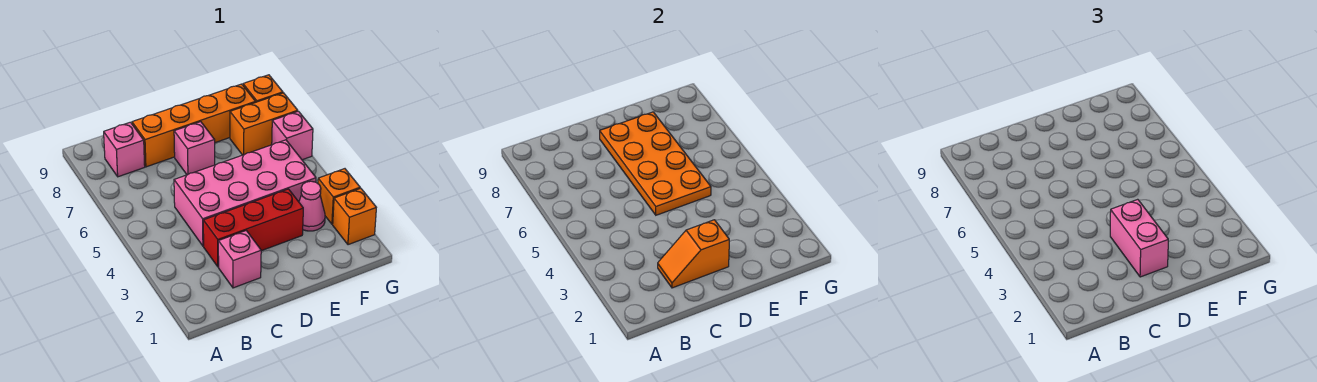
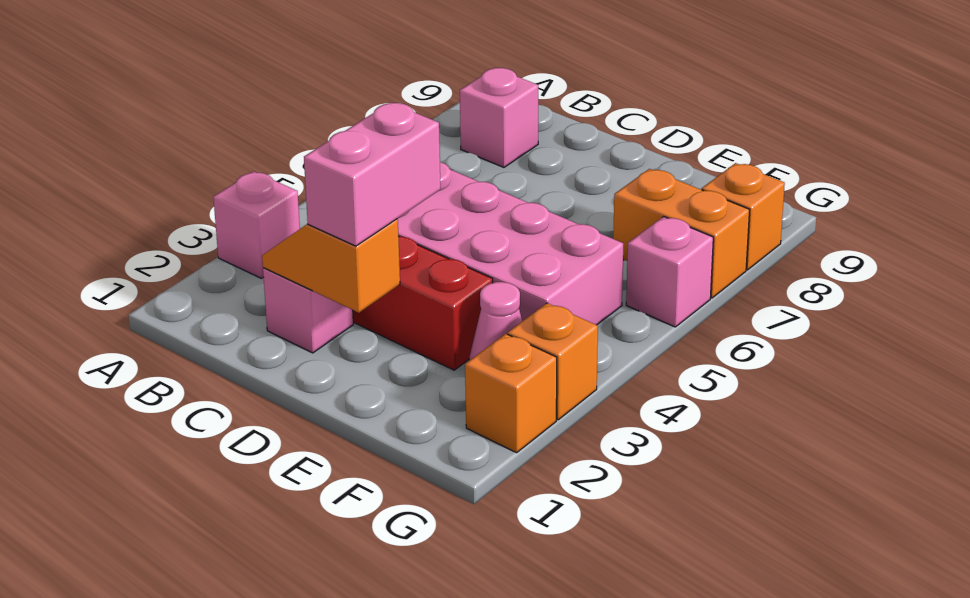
orange brick C8:F8 level 1 -> none
orange plate D5:E8 level 2 -> none
pink brick D7 level 1 -> pink brick A3 level 1

